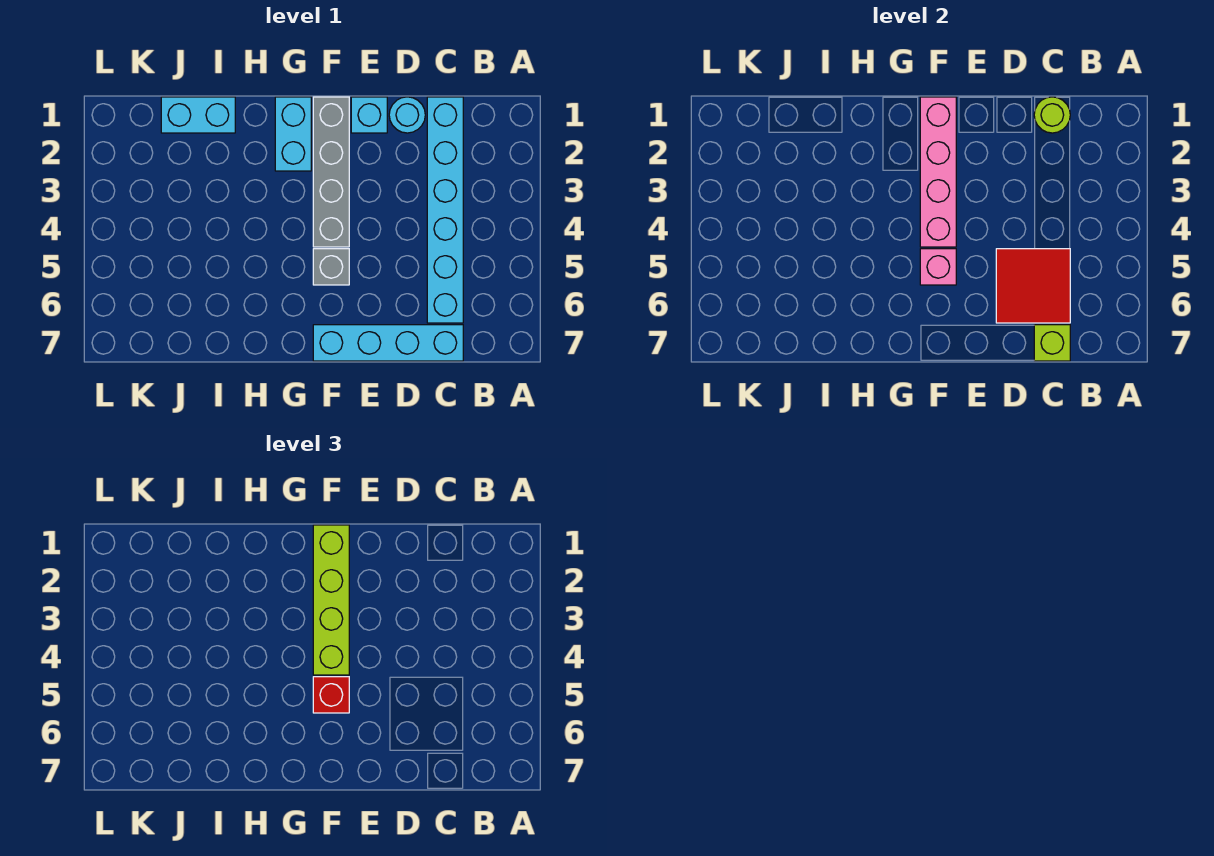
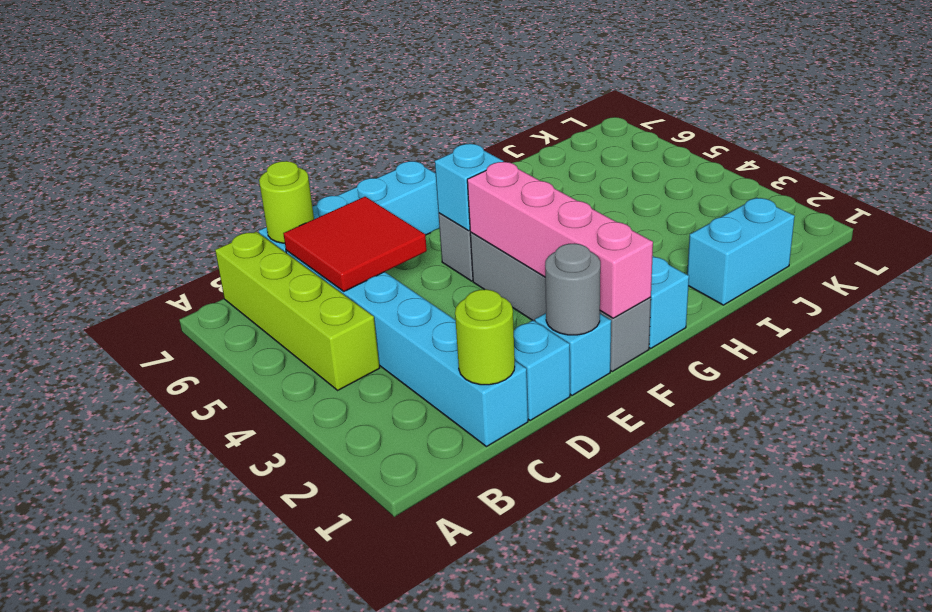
lime brick C7 level 2 -> lime round brick C7 level 2
cyan round brick D1 level 1 -> cyan brick D1 level 1
none -> grey round brick E1 level 2
lime brick F1:F4 level 3 -> lime brick B4:B7 level 1
pink brick F5 level 2 -> cyan brick F5 level 2
red brick F5 level 3 -> none

